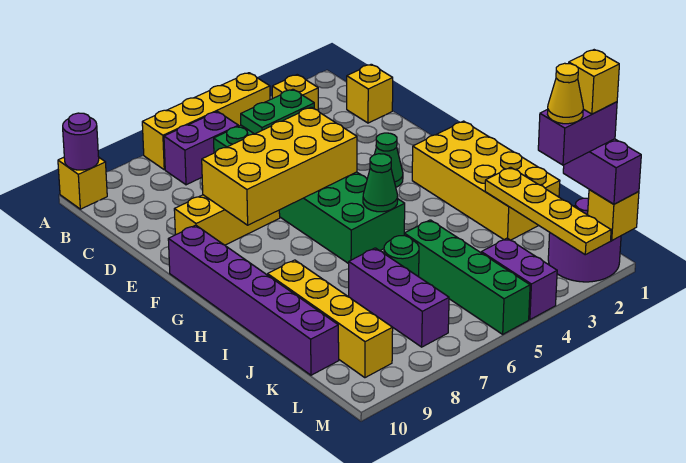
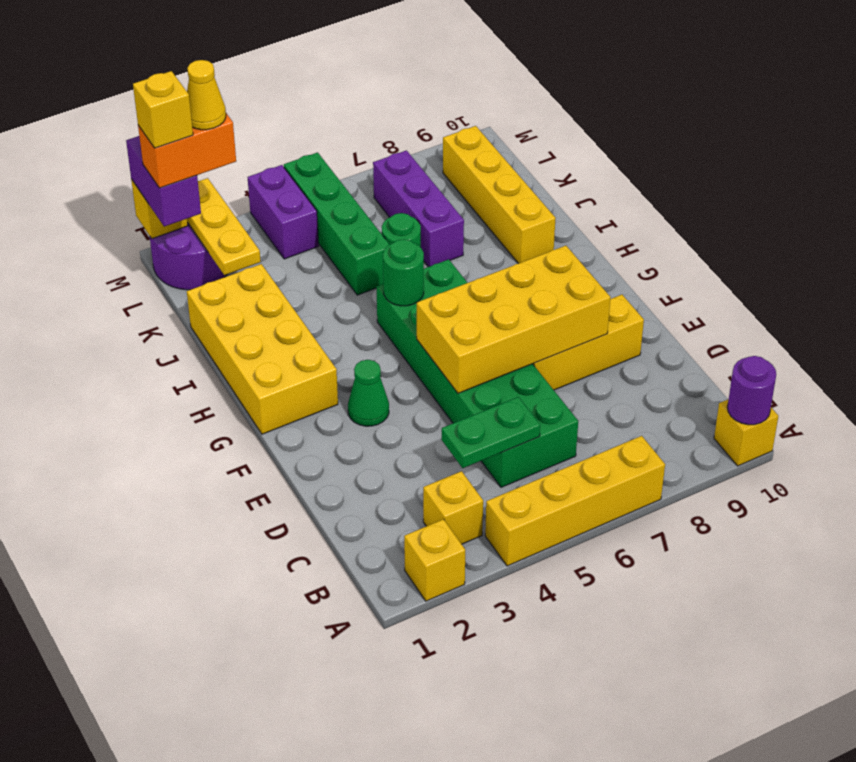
purple brick B6:B7 level 1 -> none
yellow brick C1 level 1 -> yellow brick A2 level 1
purple brick F10:K10 level 1 -> none
green cone H5 level 2 -> green round brick H5 level 2
yellow plate J2:M2 level 2 -> yellow plate K2:M2 level 2
purple brick L1:L2 level 4 -> orange brick L1:L2 level 4

